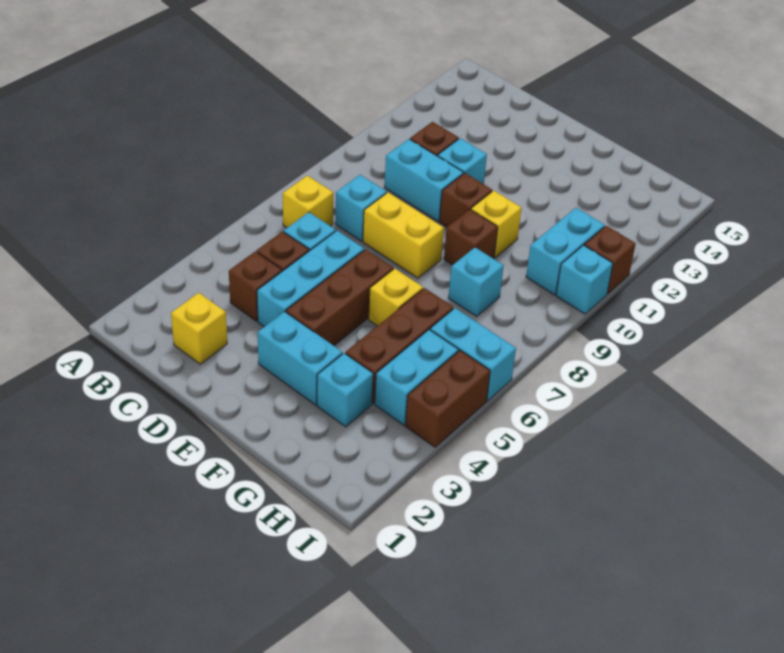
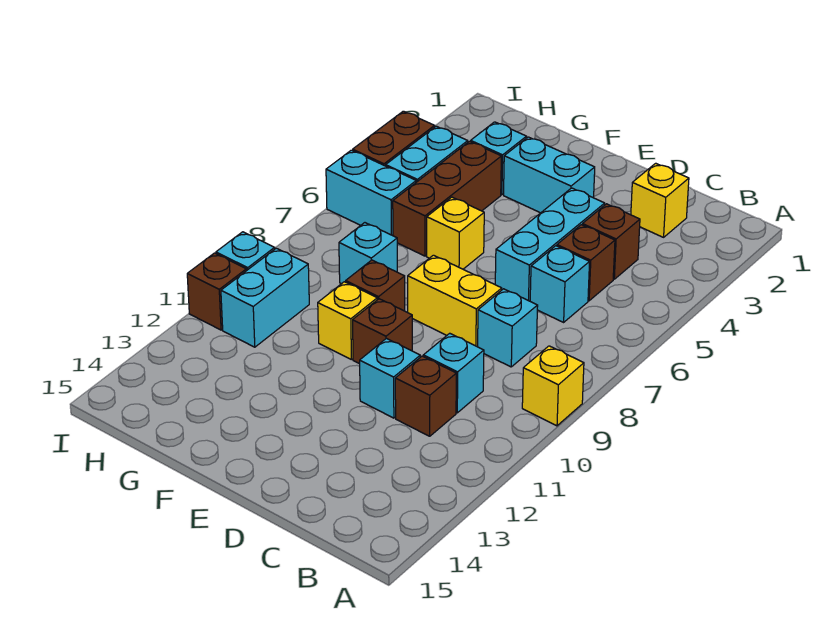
yellow brick B7 level 1 -> yellow brick A9 level 1
cyan brick C10:D10 level 1 -> cyan brick C10 level 1
brown brick E4:E6 level 1 -> none

